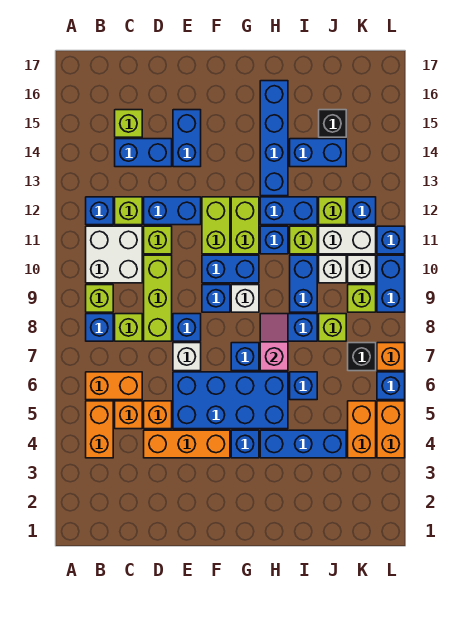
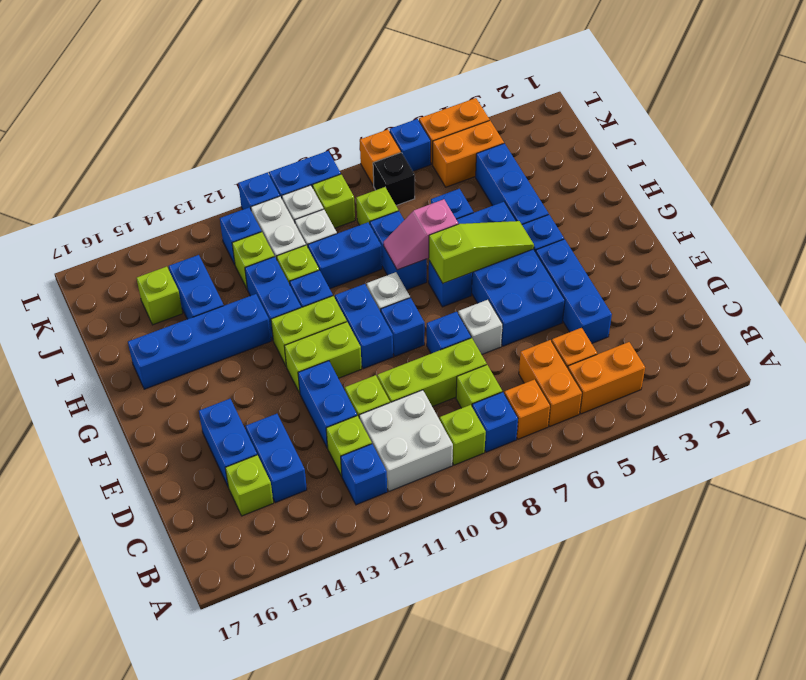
orange brick D4:F4 level 1 -> blue brick D4:F4 level 1
orange brick D5 level 1 -> orange brick B7 level 1
blue brick E14:E15 level 1 -> blue brick D15:E15 level 1
none -> lime slope G5:G7 level 2 top 7
black brick J15 level 1 -> lime brick J15 level 1

